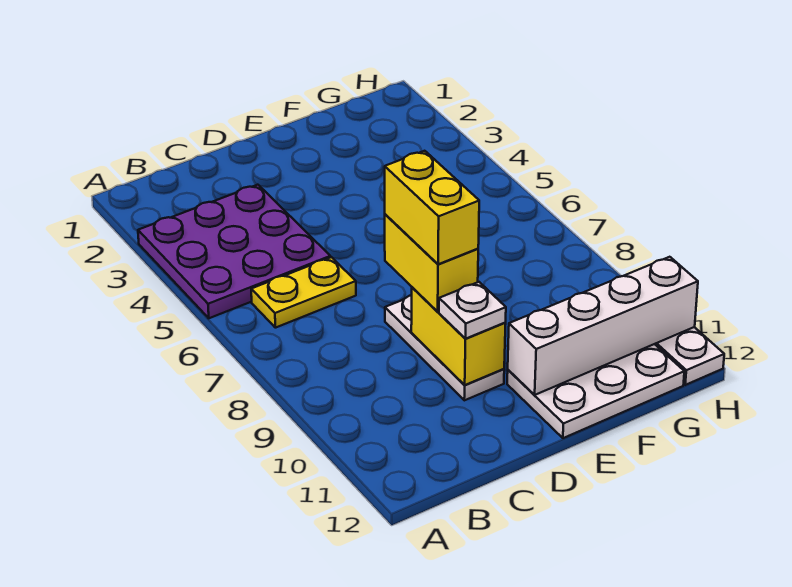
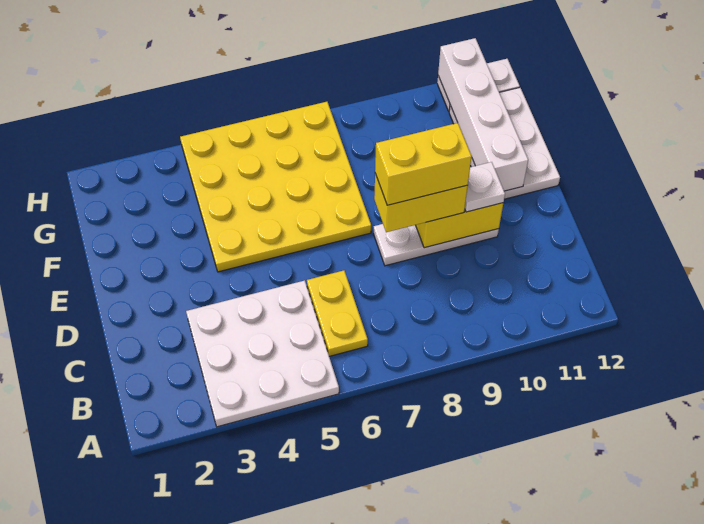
purple plate A3:C5 level 1 -> white plate A3:C5 level 1
none -> yellow plate E4:H7 level 1

